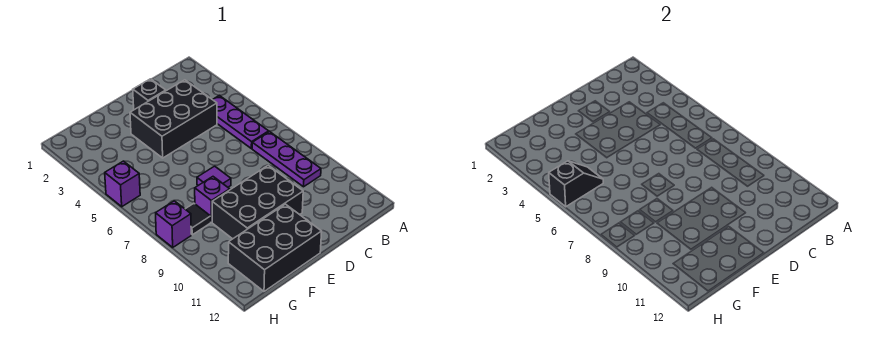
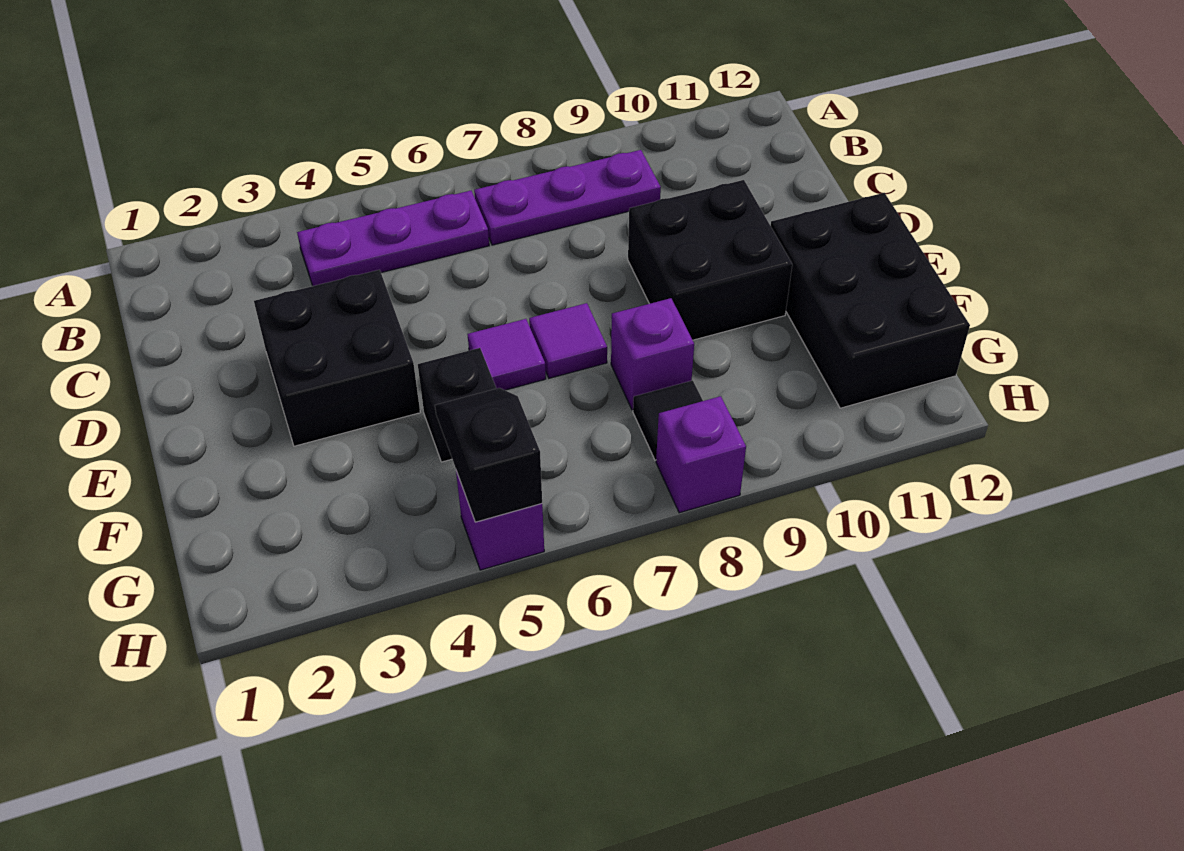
black brick C3:E4 level 1 -> black brick D3:E4 level 1
black brick D2 level 1 -> black brick F5 level 1
black brick D9:F10 level 1 -> black brick D9:E10 level 1
none -> purple tile E6 level 1

